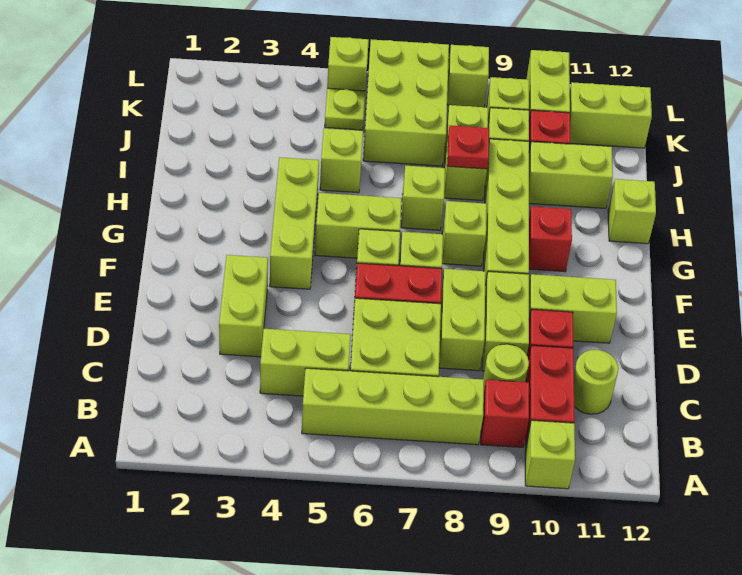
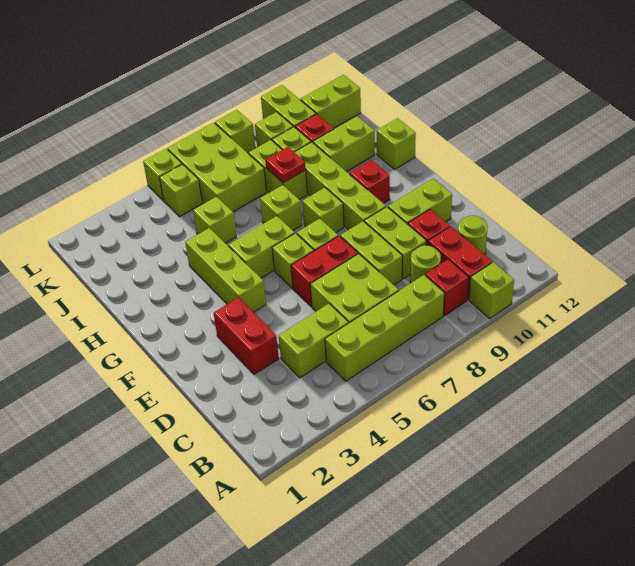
lime brick D3:E3 level 1 -> red brick D3:E3 level 1
lime plate K5 level 1 -> lime brick K5 level 1

